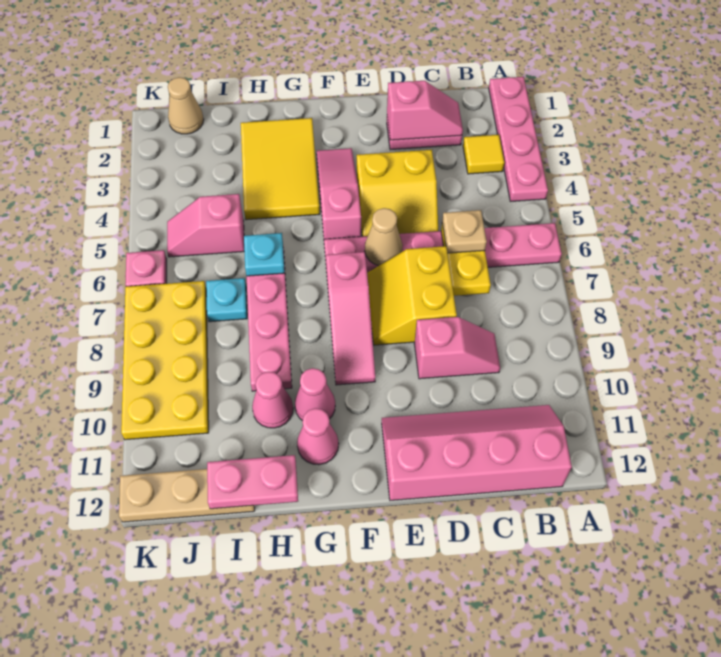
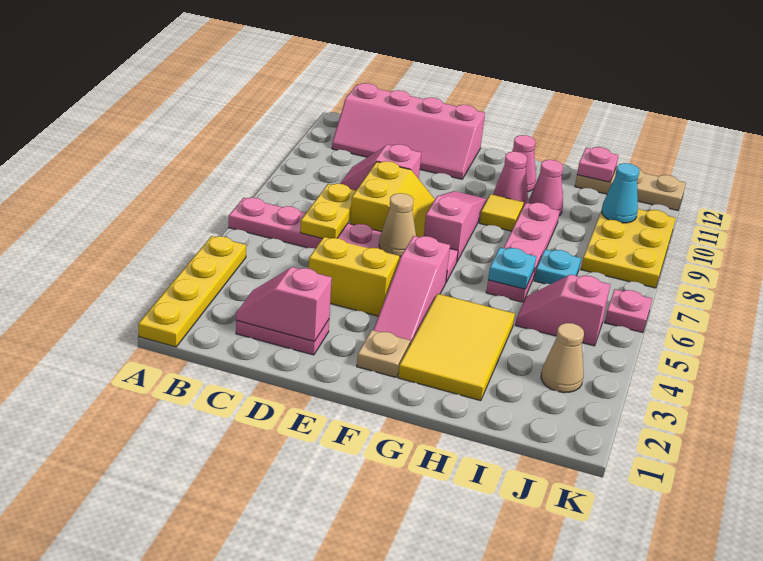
pink plate A1:A4 level 1 -> yellow plate A1:A4 level 1
yellow tile B3 level 1 -> yellow tile G9 level 1
tan plate C6 level 3 -> tan plate F2 level 1
pink plate H12:I12 level 2 -> pink plate I12 level 2
pink slope I5:J5 level 1 top I -> pink slope I5:J5 level 1 top J
tan cone J1 level 1 -> tan cone J3 level 1
yellow plate J7:K10 level 1 -> yellow plate J8:K10 level 1
none -> cyan cone J10 level 2

